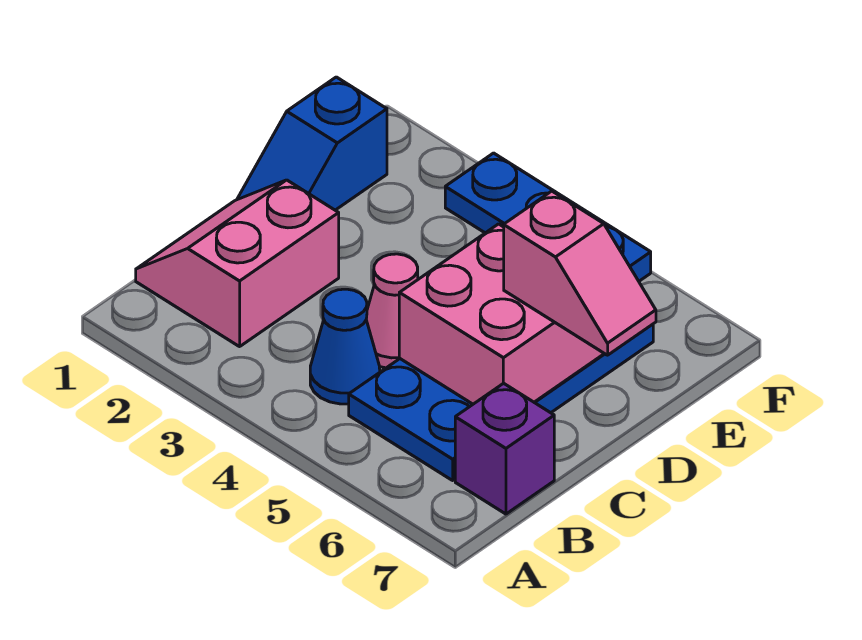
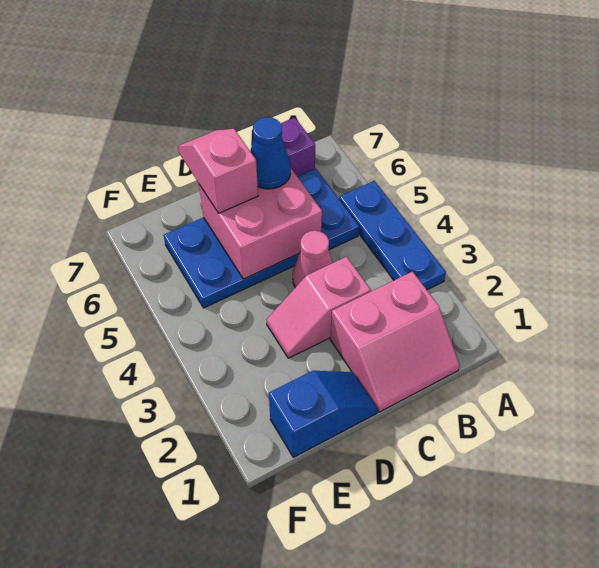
blue cone B4 level 1 -> blue cone C6 level 3
none -> pink slope C3:D3 level 1 top C
blue plate F3:F5 level 1 -> blue plate A3:A5 level 1

